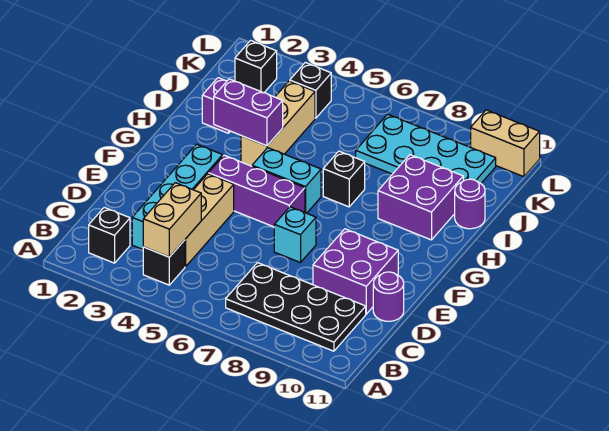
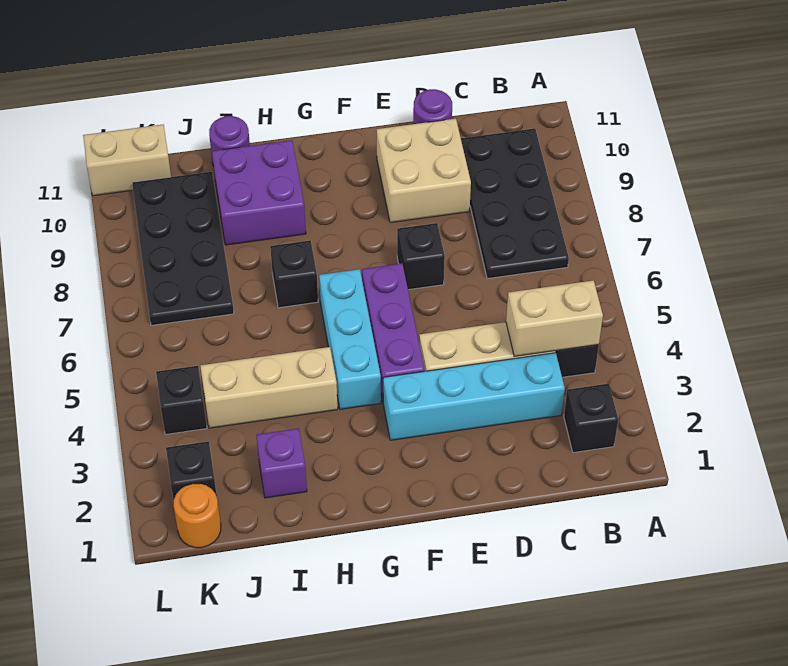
purple brick D9:E10 level 1 -> tan brick D9:E10 level 1
cyan brick E7 level 1 -> black brick E7 level 1
cyan brick G5:G6 level 1 -> cyan brick G4:G6 level 1
purple brick H3:H4 level 2 -> none
cyan plate J7:K10 level 1 -> black plate J7:K10 level 1
none -> orange round brick K1 level 1
tan brick L10:L11 level 1 -> tan brick K11:L11 level 1

